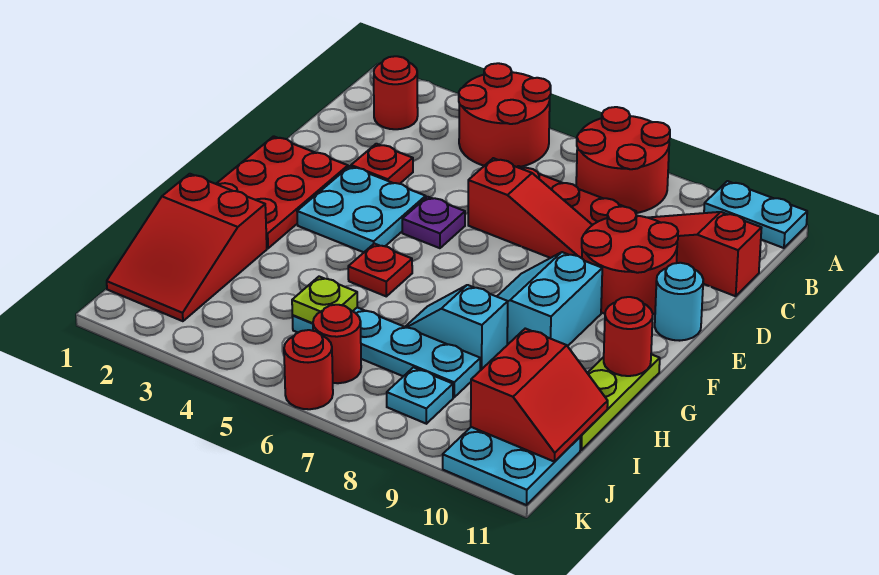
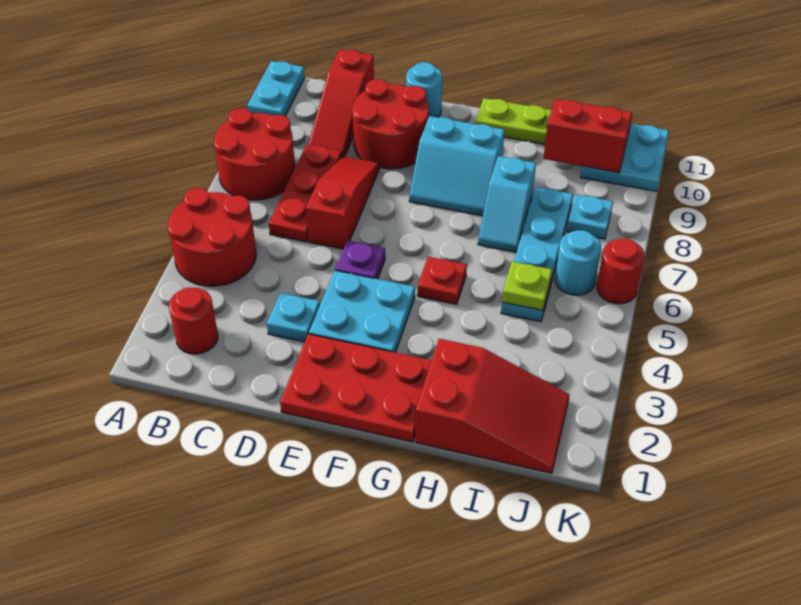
red plate D3 level 1 -> cyan plate D3 level 1
red round brick G11 level 2 -> none
red round brick J6 level 1 -> cyan round brick J6 level 1

